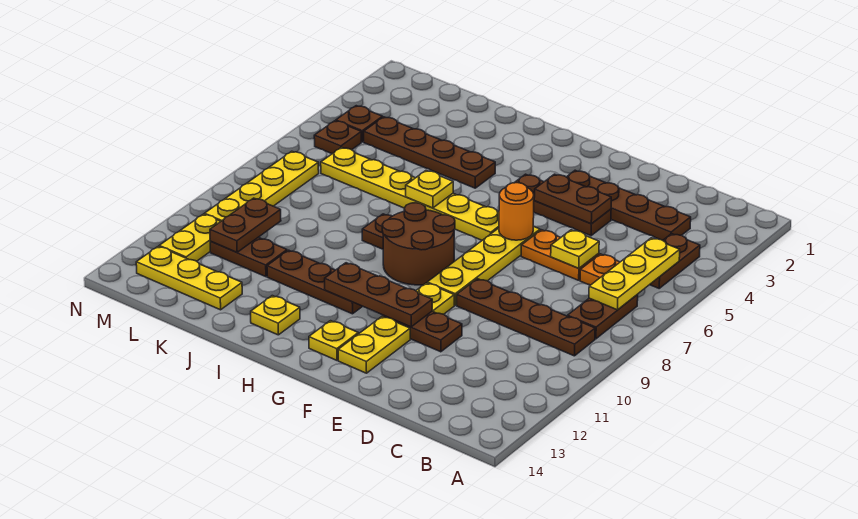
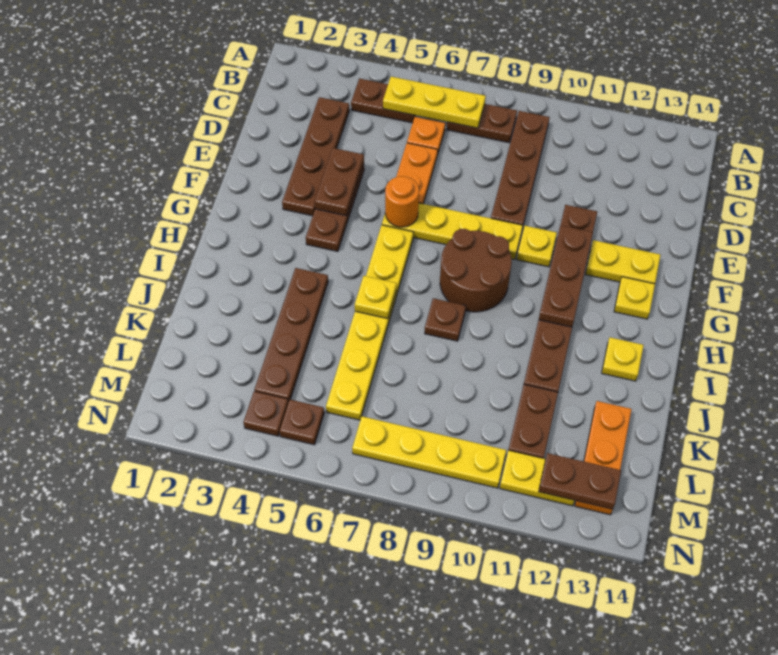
yellow plate D6 level 2 -> none
yellow plate K13:M13 level 1 -> orange plate K13:M13 level 1
brown plate L10:L11 level 2 -> brown plate M12:M13 level 2

